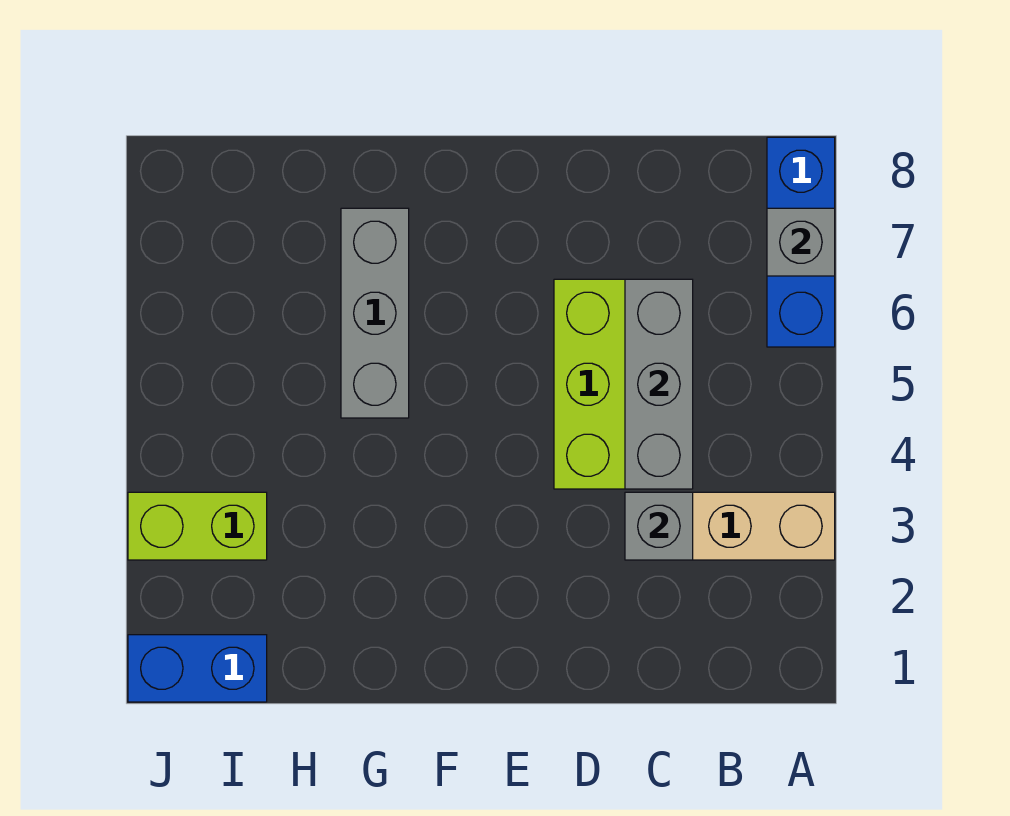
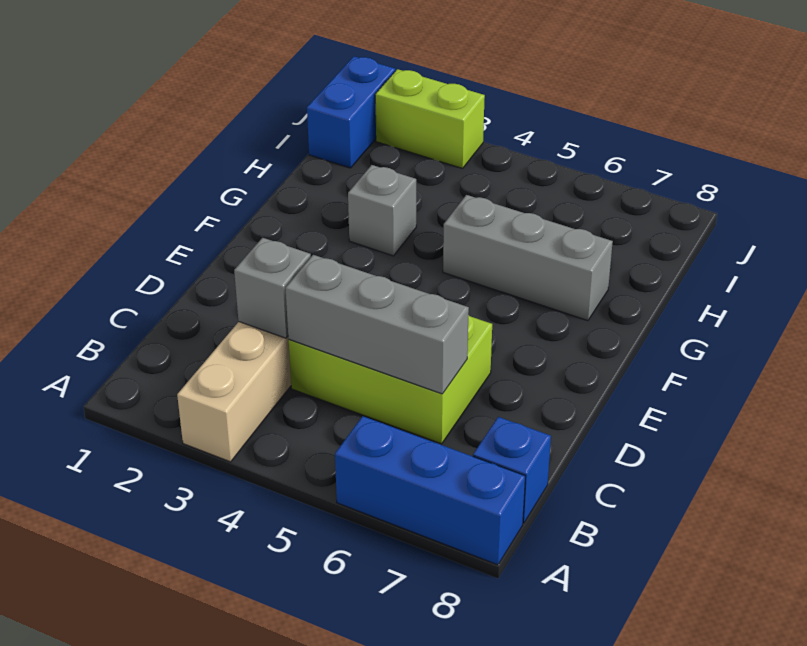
grey brick A7 level 2 -> grey brick G3 level 1
none -> blue brick B8 level 1
lime brick I3:J3 level 1 -> lime brick J2:J3 level 1

